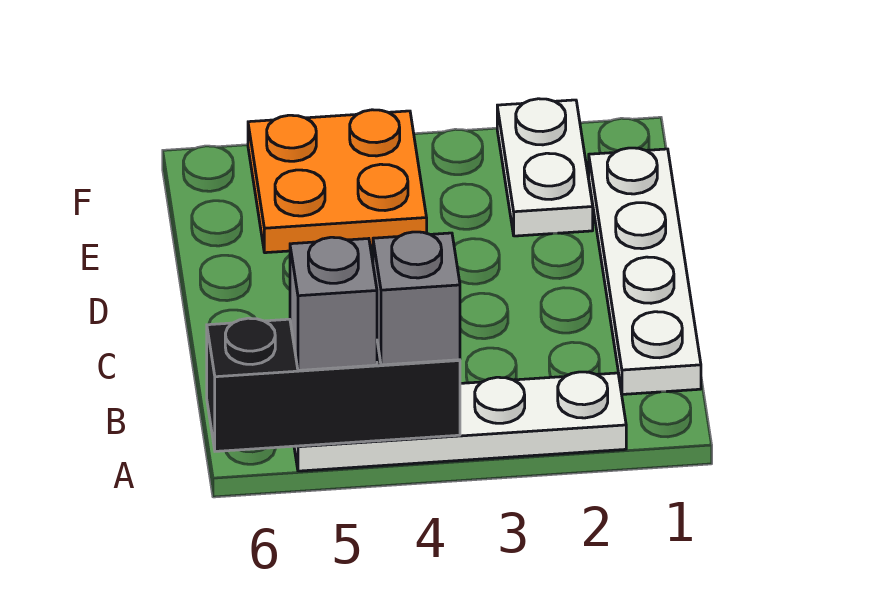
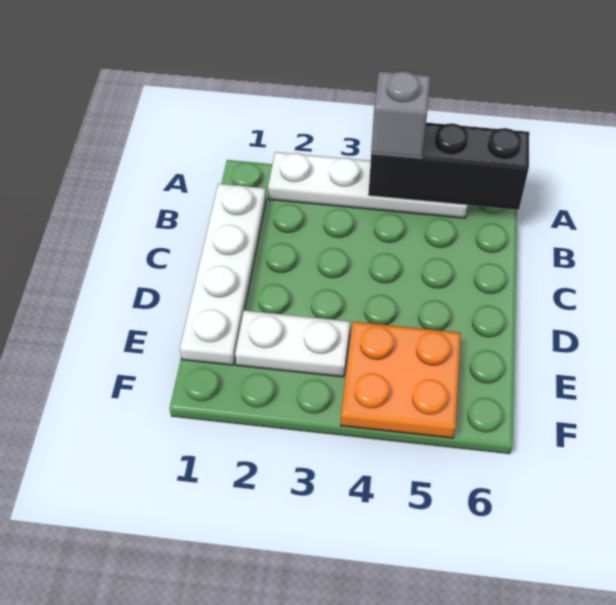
grey brick A5 level 3 -> none
white plate E2:F2 level 1 -> white plate E2:E3 level 1

